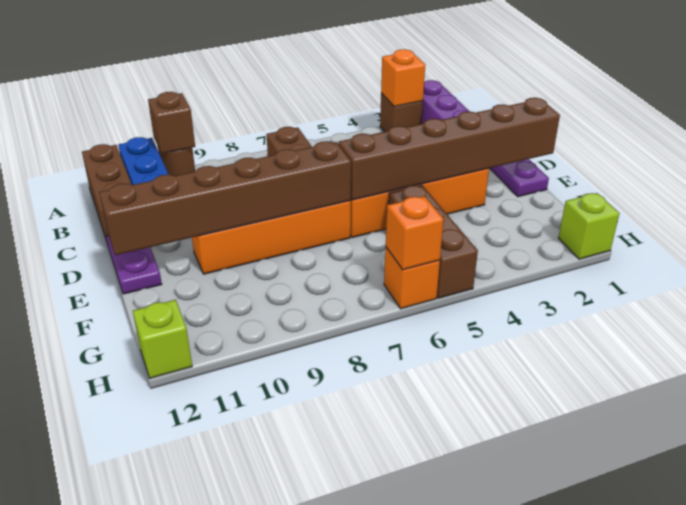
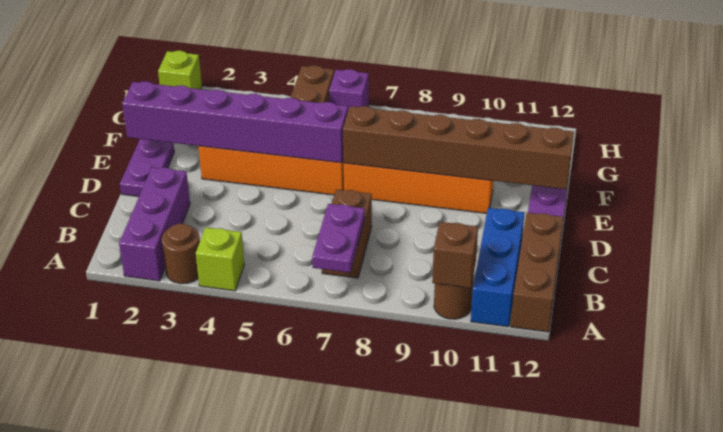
brown brick A3 level 1 -> brown round brick A3 level 1
orange brick A3 level 2 -> none
none -> purple plate A7:B7 level 2
brown brick E1:E6 level 2 -> purple brick E1:E6 level 2
orange brick H6 level 1 -> purple brick H6 level 1
orange brick H6 level 2 -> none
lime brick H12 level 1 -> lime brick A4 level 1

